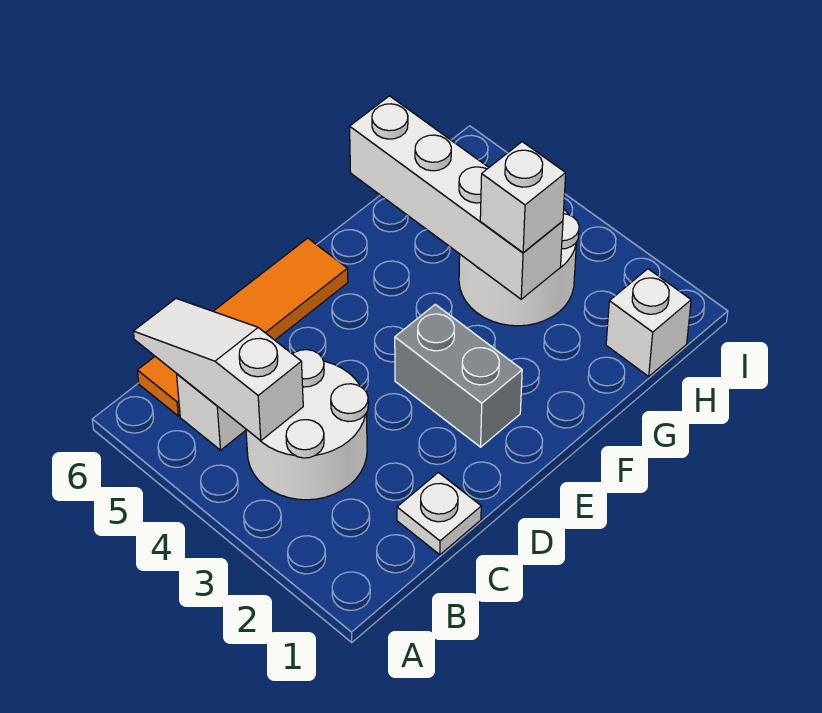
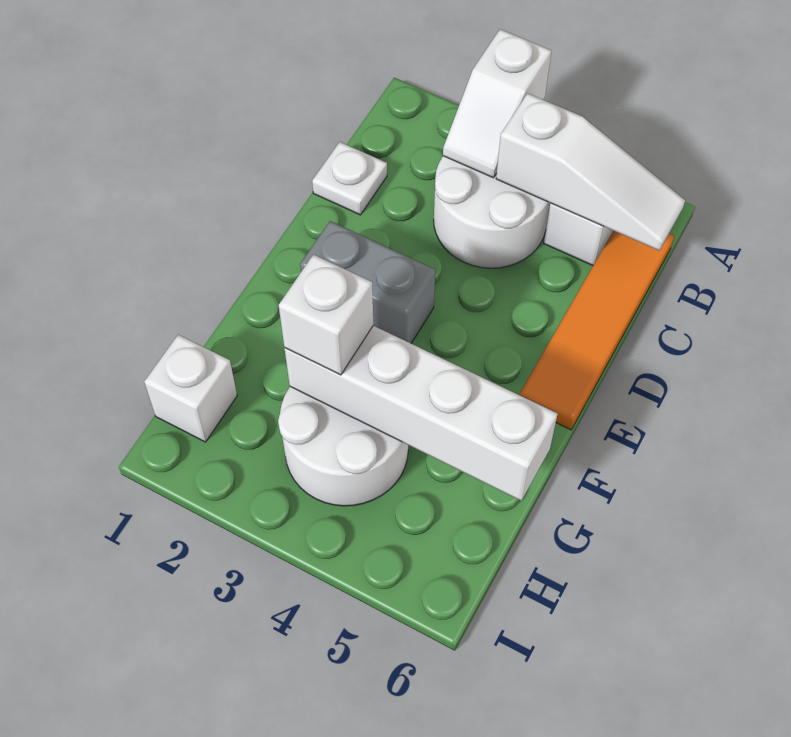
none -> white slope A3:B3 level 2 top A

